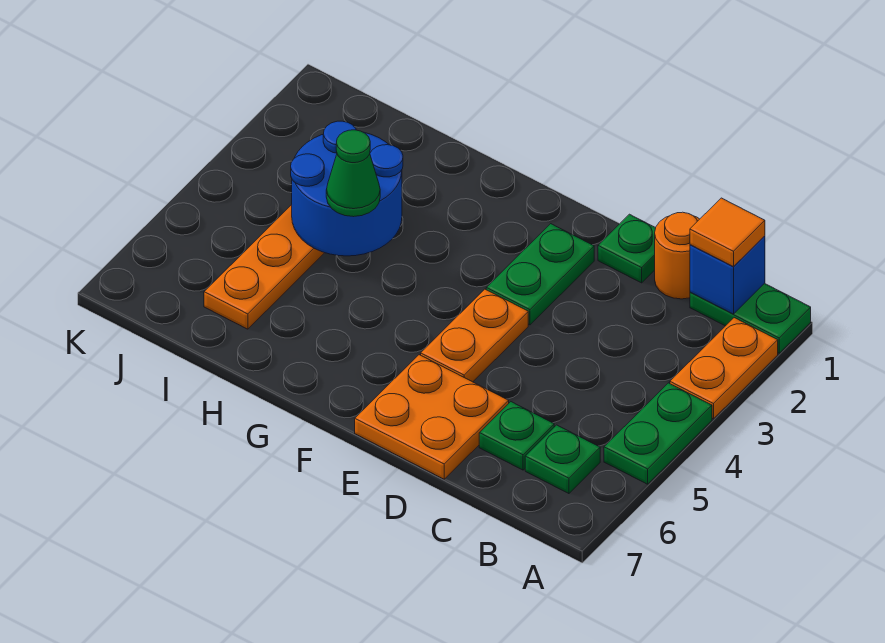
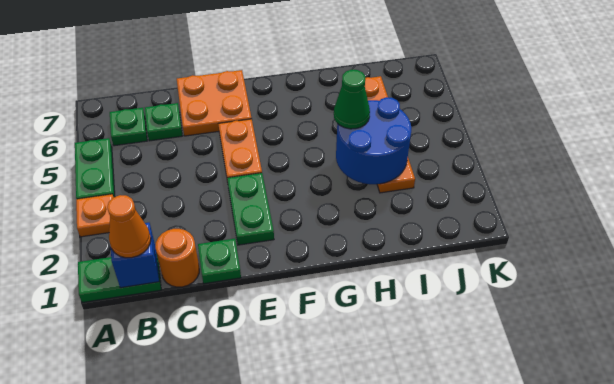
orange plate A2:A3 level 1 -> orange plate A3 level 1
orange tile B1 level 3 -> orange cone B1 level 3

